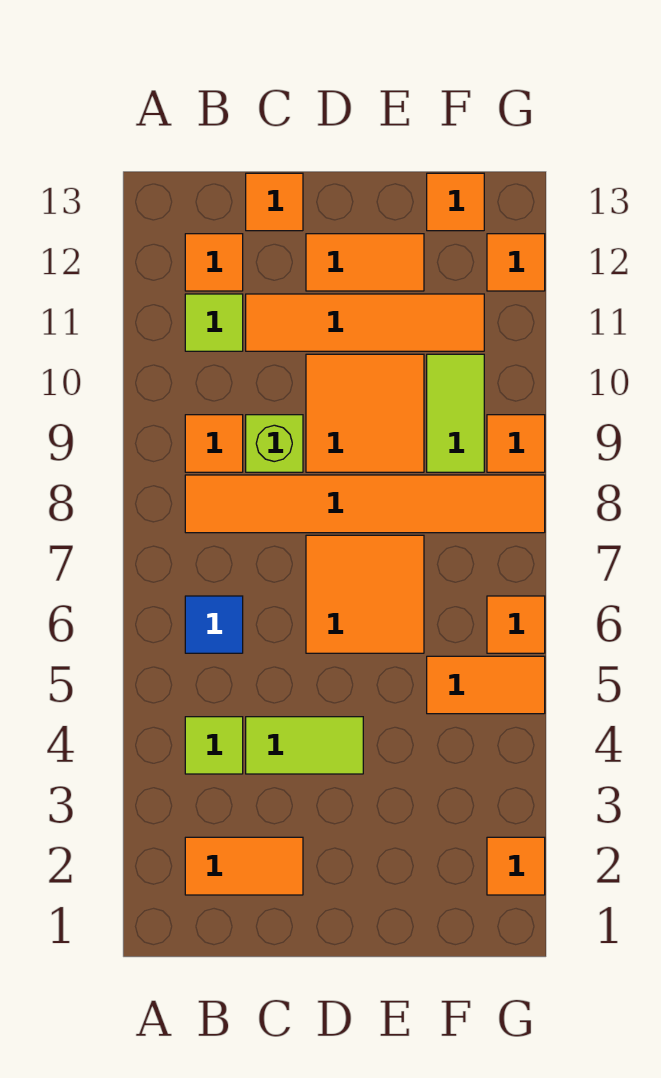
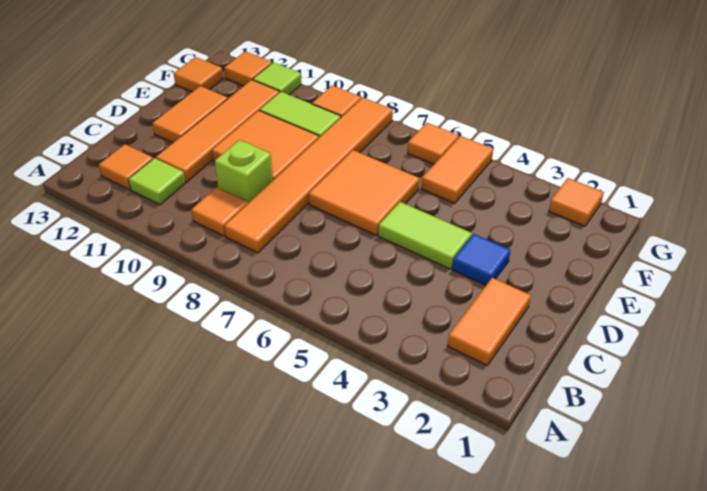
lime tile B4 level 1 -> lime tile G11 level 1
blue tile B6 level 1 -> blue tile D3 level 1
lime tile C4:D4 level 1 -> lime tile D4:D5 level 1
orange tile C13 level 1 -> none

